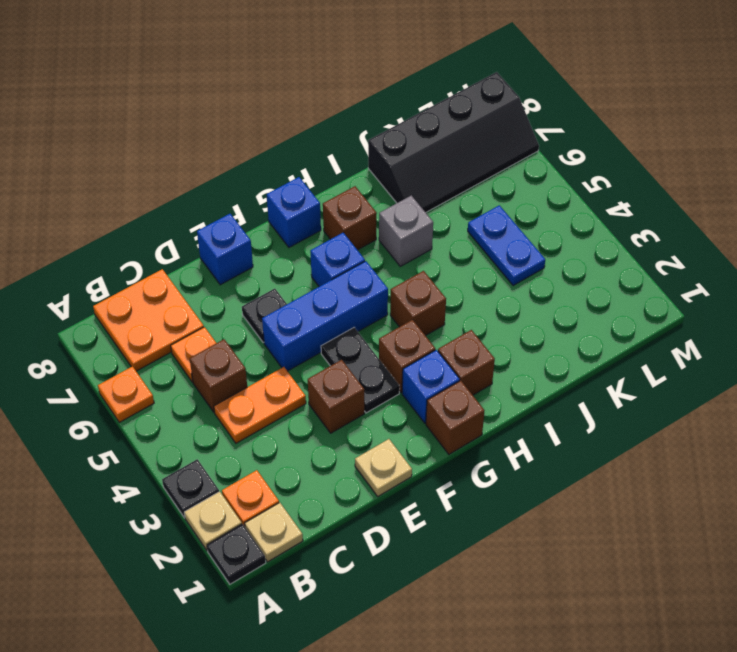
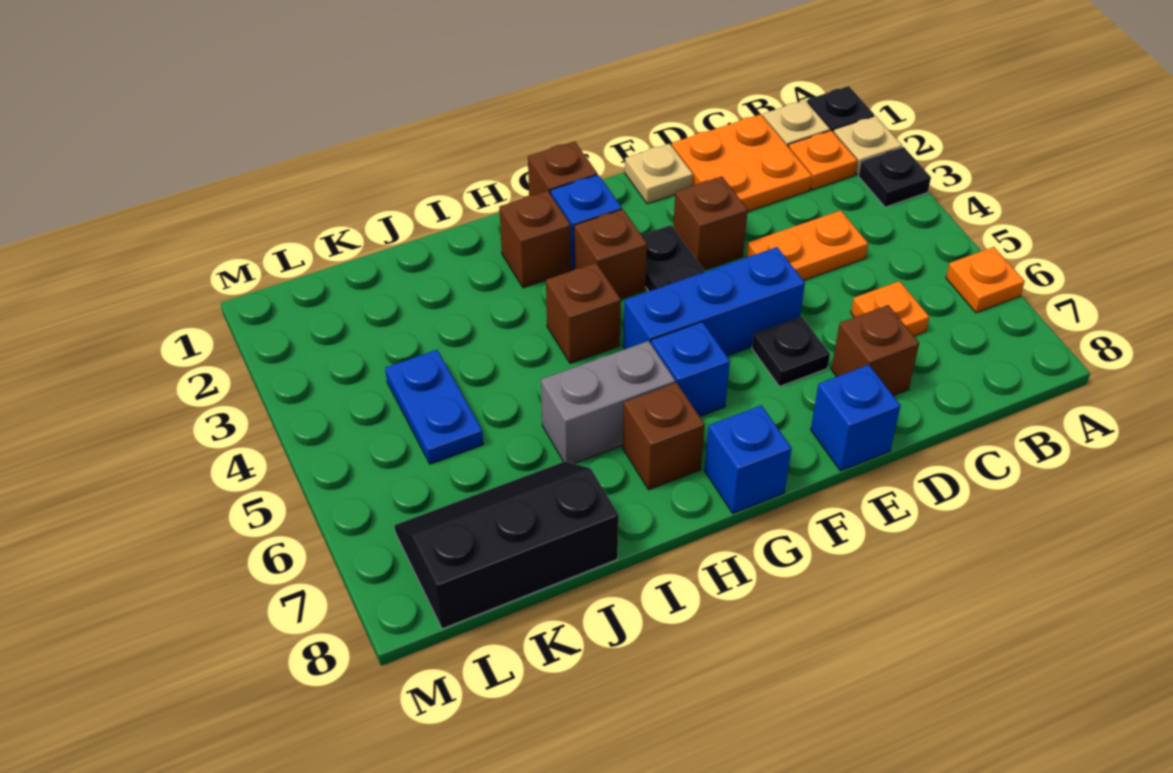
orange plate B7:C8 level 1 -> orange plate C1:D2 level 1
brown brick C5 level 1 -> brown brick D7 level 1
grey brick I6 level 1 -> grey brick H6:I6 level 1
black slope J7:M8 level 1 top 8 -> black slope J7:L8 level 1 top 8

